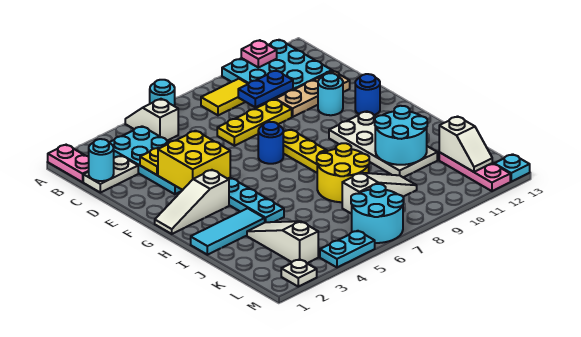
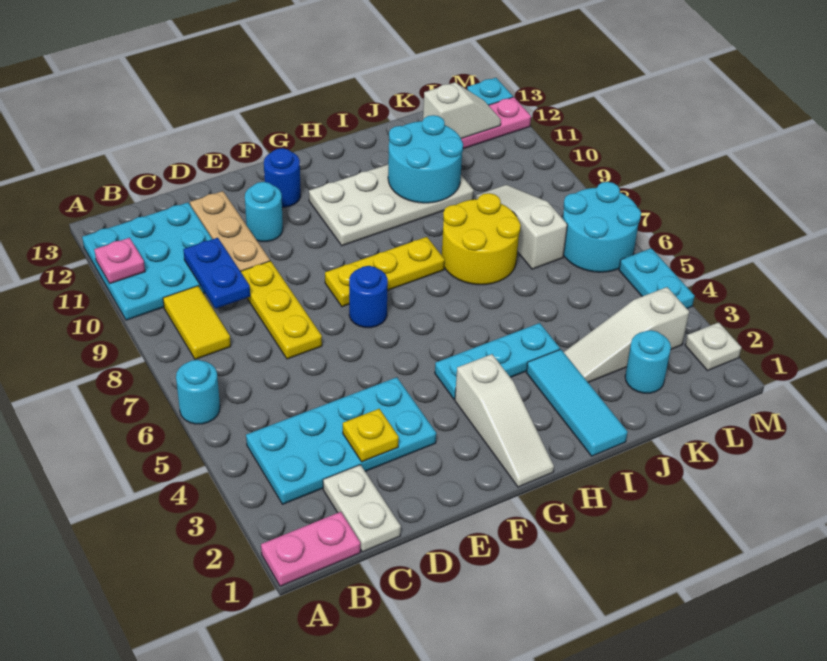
white slope A5:B5 level 1 top B -> none
cyan round brick C1 level 2 -> cyan round brick K2 level 1
yellow brick E3:F4 level 2 -> none

